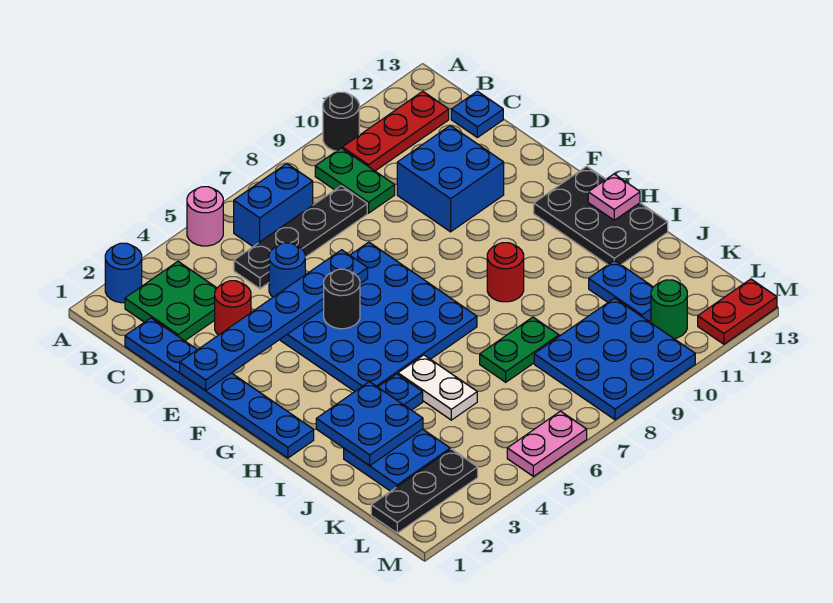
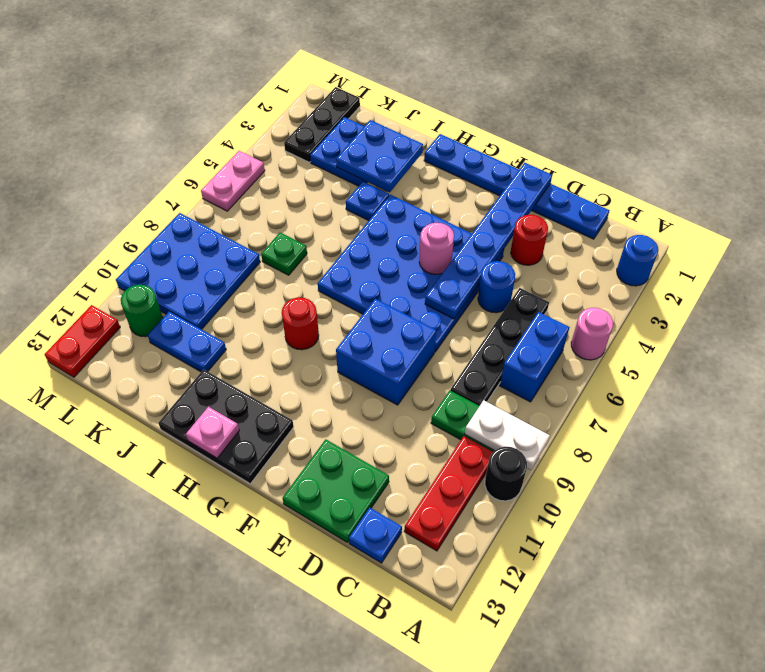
green plate B2:C3 level 1 -> green plate D12:E13 level 1
blue brick D10:E11 level 1 -> blue brick E8:F9 level 1
black round brick F5 level 2 -> pink round brick F5 level 2
white plate I5:J5 level 1 -> white plate A9:B9 level 2
green plate J7:J8 level 1 -> green plate J7 level 1

